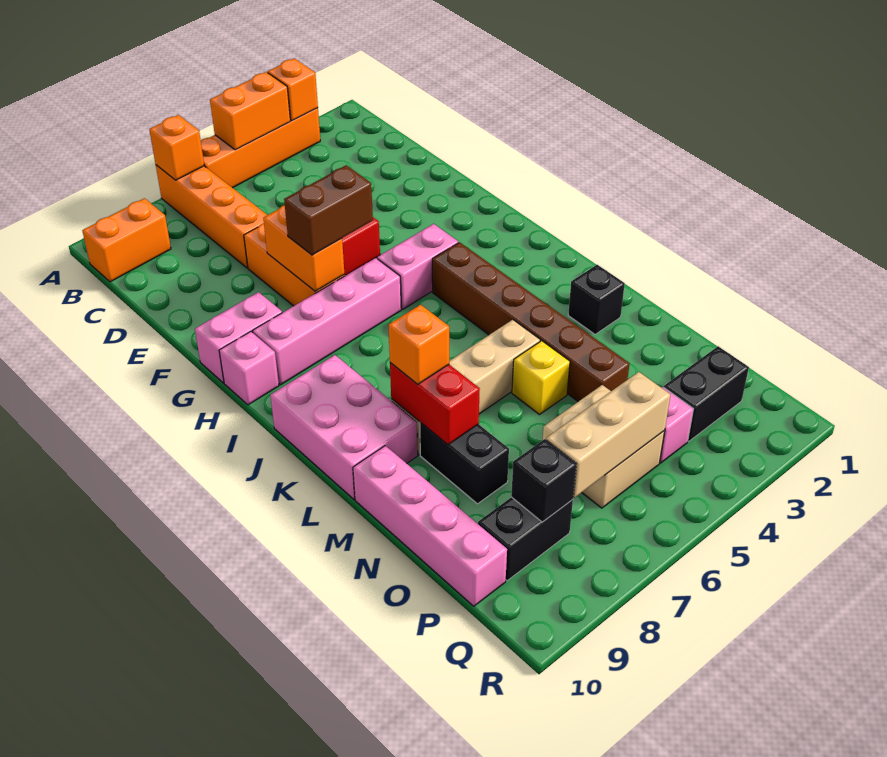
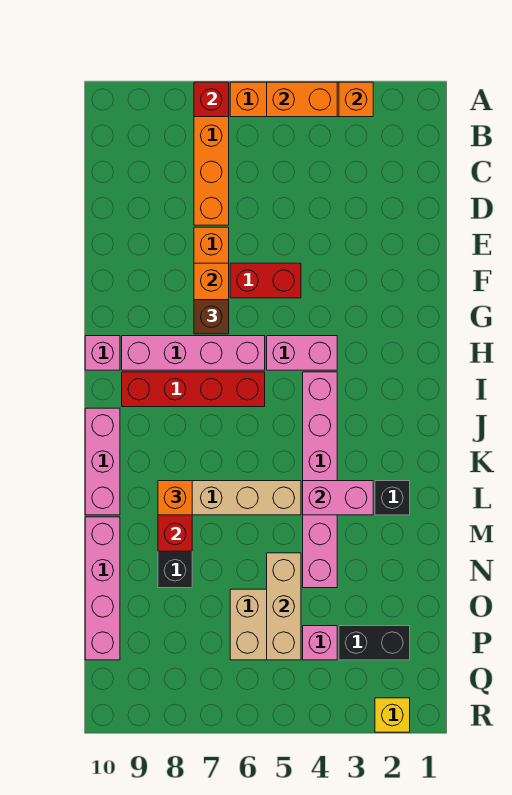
orange brick A7 level 2 -> red brick A7 level 2
orange brick B9:B10 level 1 -> none
brown brick G6:G7 level 3 -> brown brick G7 level 3
pink brick G9:G10 level 1 -> pink brick L3:L4 level 2
brown brick I4:N4 level 1 -> pink brick I4:N4 level 1
none -> red brick I6:I9 level 1
pink brick J9:L10 level 1 -> pink brick J10:L10 level 1
yellow brick M5 level 1 -> yellow brick R2 level 1
tan brick P5:P7 level 2 -> tan brick N5:P5 level 2
black brick P8:P9 level 1 -> none
black brick P8 level 2 -> none

